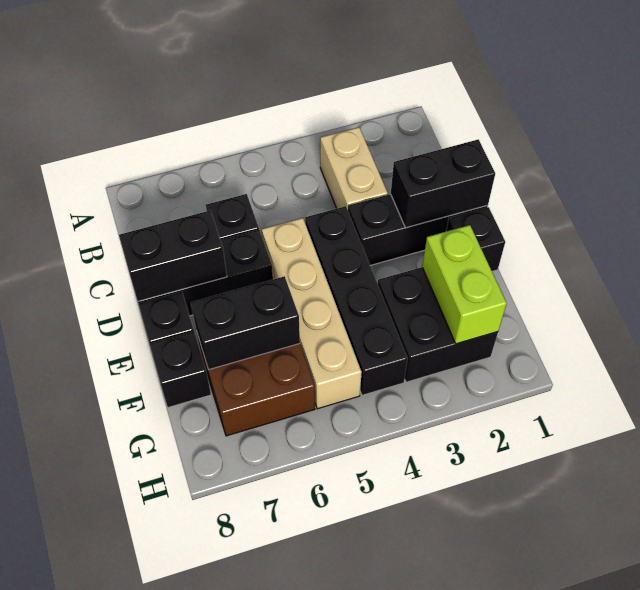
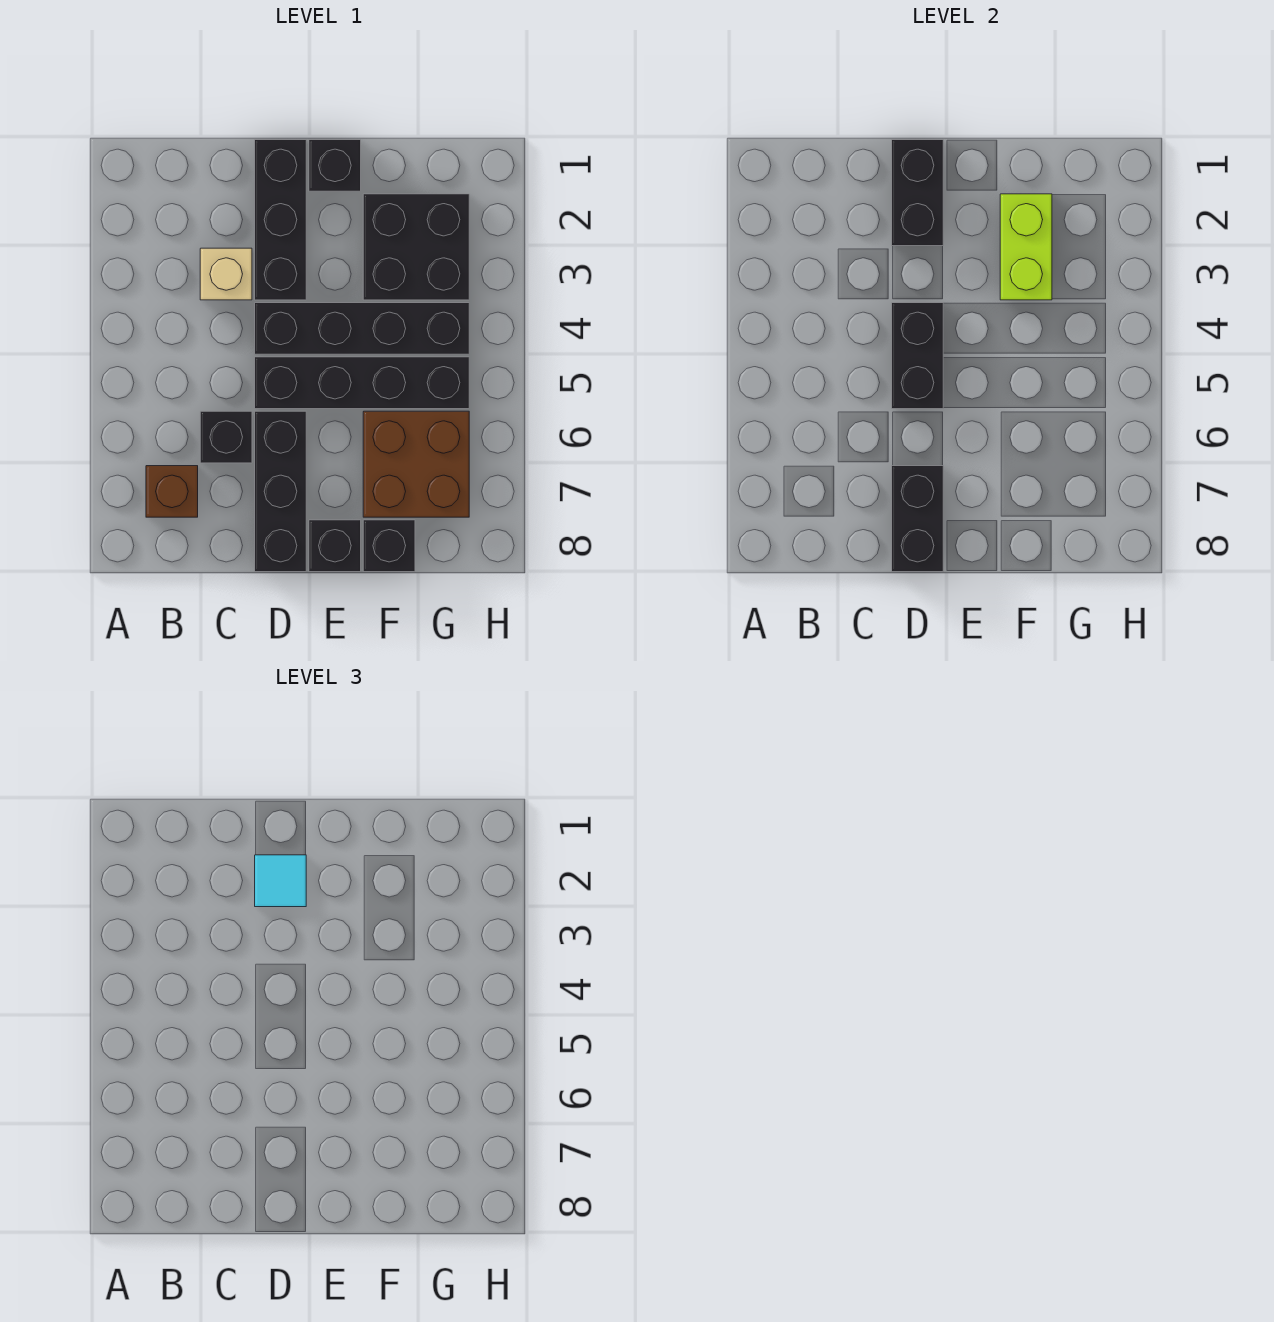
tan brick B3:C3 level 1 -> tan brick C3 level 1
none -> brown brick B7 level 1
none -> cyan tile D2 level 3
tan brick D5:G5 level 1 -> black brick D5:G5 level 1
lime brick F2:G2 level 2 -> lime brick F2:F3 level 2
black brick F6:F7 level 2 -> black brick D4:D5 level 2

